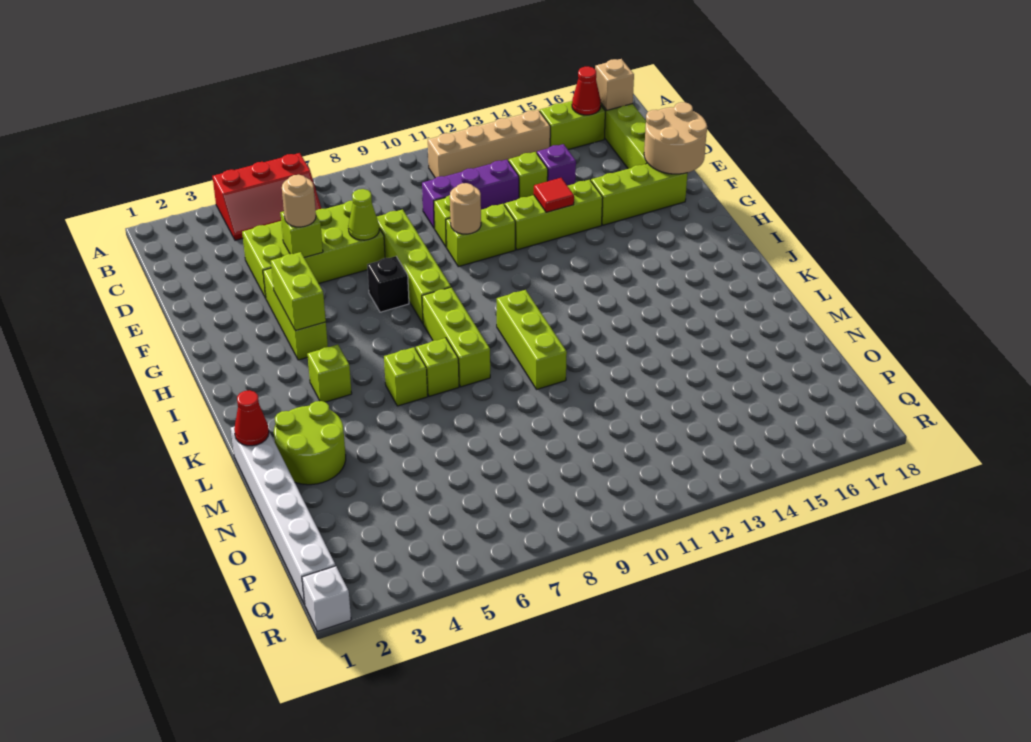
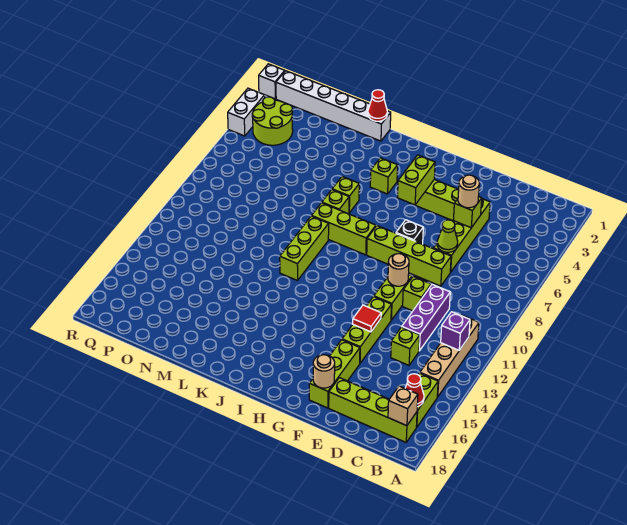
red slope A4:B6 level 1 top A -> none
lime brick D4:E7 level 1 -> lime brick E4:E7 level 1
purple brick D14 level 1 -> purple brick B12 level 2
tan round brick E17:F18 level 2 -> tan round brick F17 level 2
lime brick G4:H4 level 2 -> lime brick H4:H5 level 2
lime brick J10:L10 level 1 -> lime brick K9:K11 level 1
lime round brick L2:M3 level 1 -> lime round brick P3:Q4 level 1
none -> white brick R3:R4 level 1

